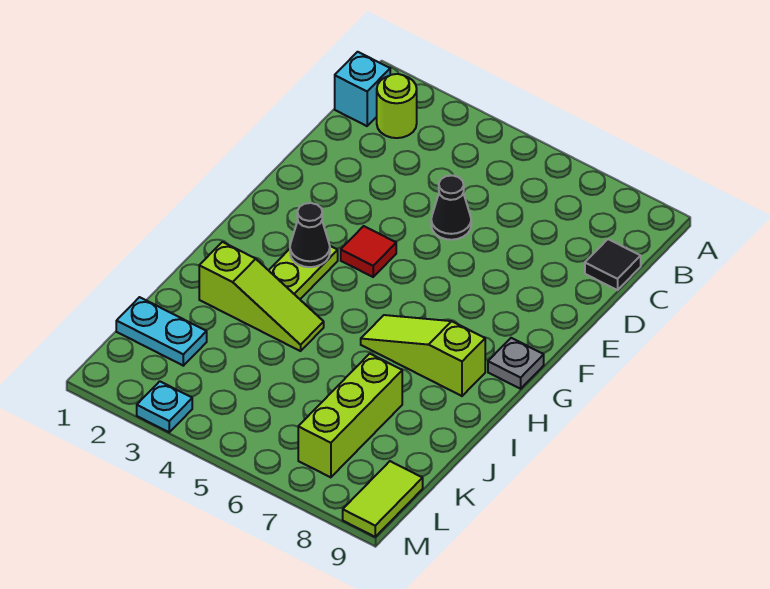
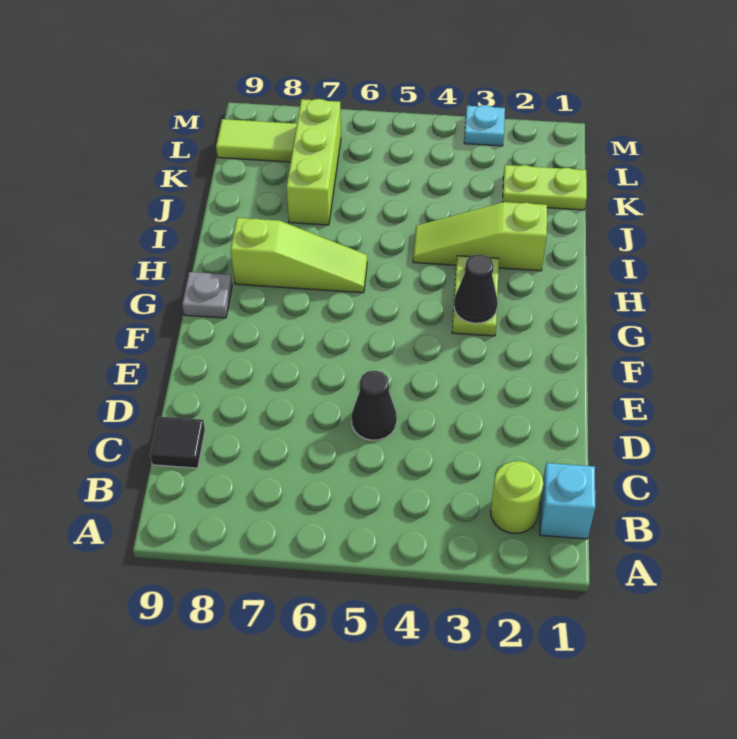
red tile F4 level 1 -> none
cyan plate K1:K2 level 1 -> lime plate K1:K2 level 1
lime tile L9:M9 level 1 -> lime tile L8:L9 level 1

